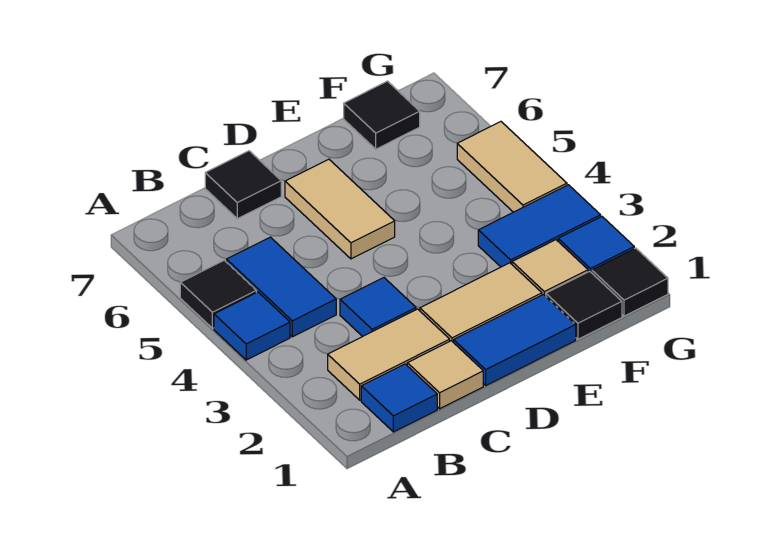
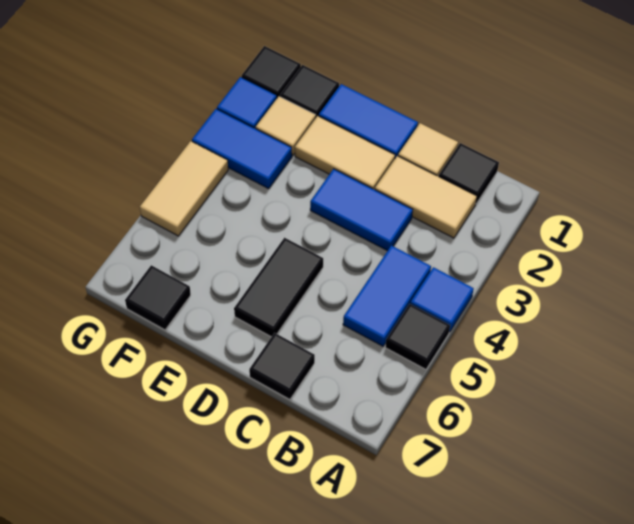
blue tile B1 level 1 -> black tile B1 level 1
blue tile C3 level 1 -> blue tile C3:D3 level 1
tan tile D5:D6 level 1 -> black tile D5:D6 level 1

